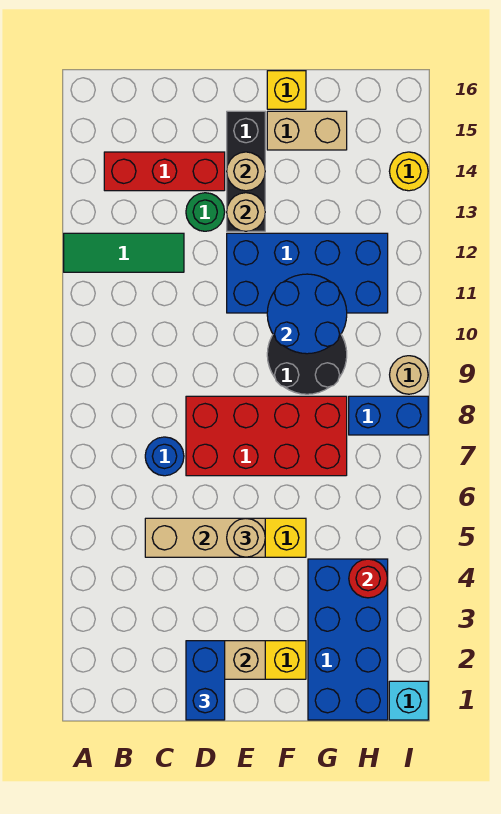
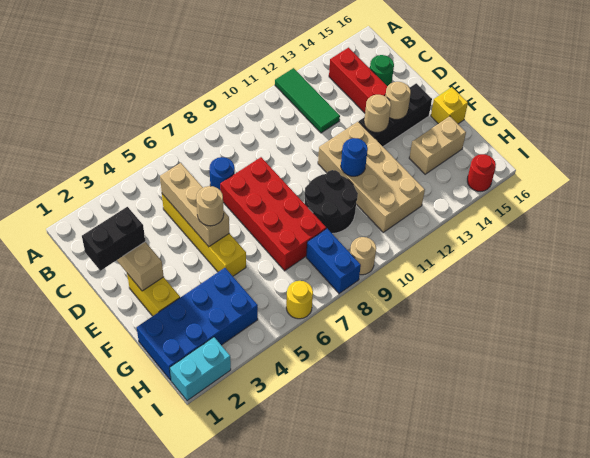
blue brick D1:D2 level 3 -> black brick D1:D2 level 3
green round brick D13 level 1 -> green round brick C15 level 1
blue brick E11:H12 level 1 -> tan brick E11:H12 level 1
blue round brick F10:G11 level 2 -> blue round brick F11 level 2
tan brick F15:G15 level 1 -> tan brick G14:G15 level 1
red round brick H4 level 2 -> red round brick I15 level 1
cyan brick I1 level 1 -> cyan brick I1:I2 level 1
yellow round brick I14 level 1 -> yellow round brick I6 level 1

